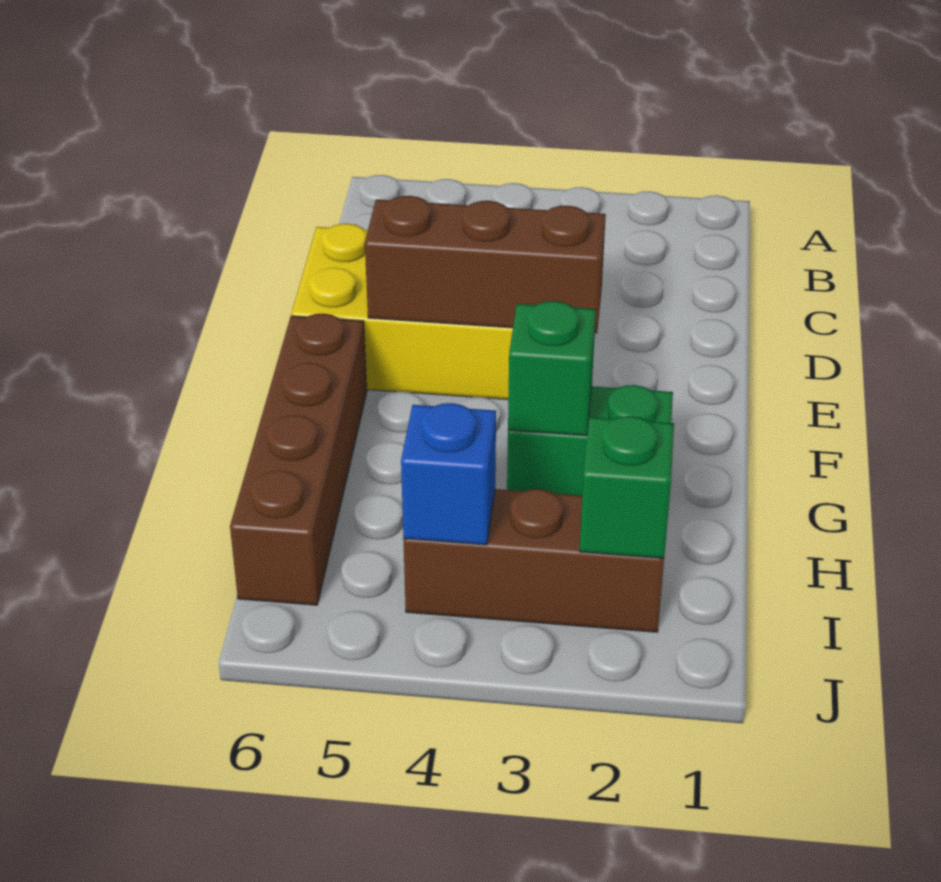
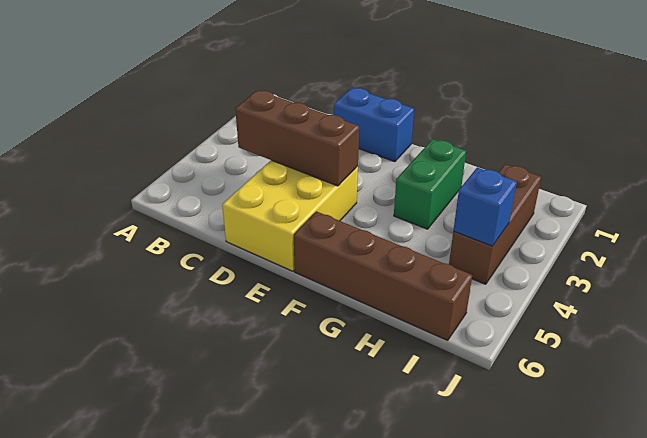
none -> blue brick D1:E1 level 1
brown brick E3:E5 level 2 -> brown brick C4:E4 level 2
green brick G3 level 2 -> none
green brick I2 level 2 -> none

